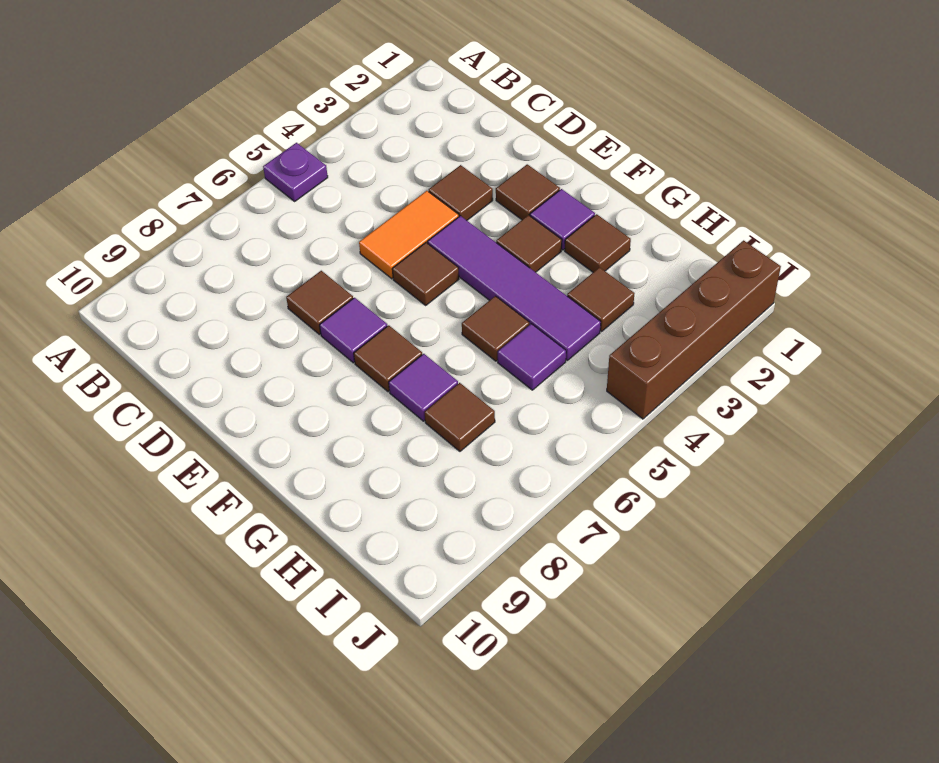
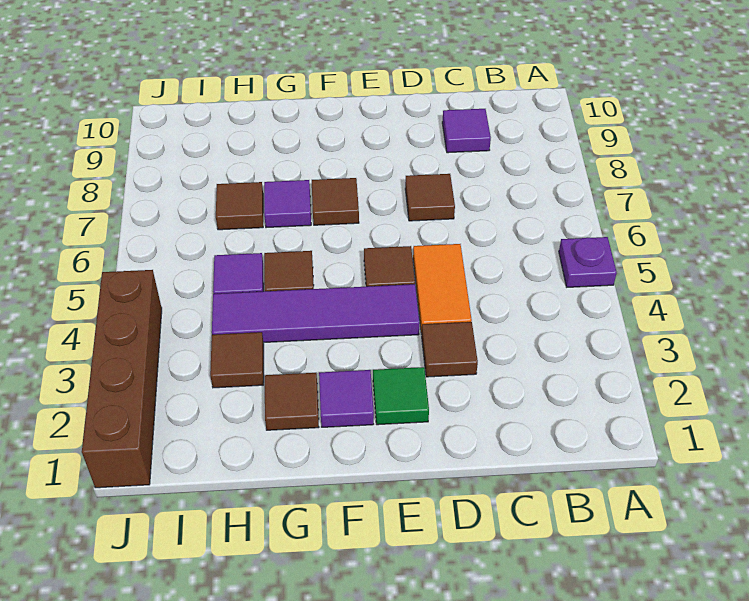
brown tile E2 level 1 -> green tile E2 level 1
purple tile E7 level 1 -> purple tile C9 level 1
brown tile F3 level 1 -> none

